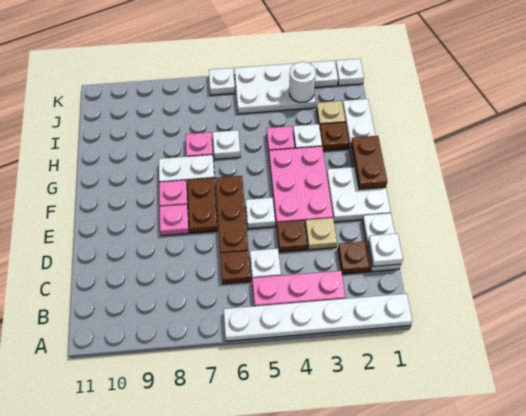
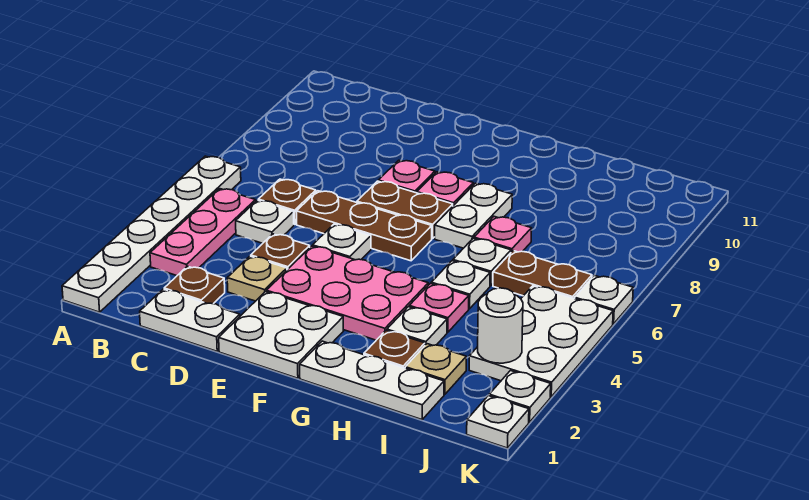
white plate C1 level 2 -> white plate H5 level 1
brown plate F1:G1 level 2 -> brown plate I6:J6 level 1

